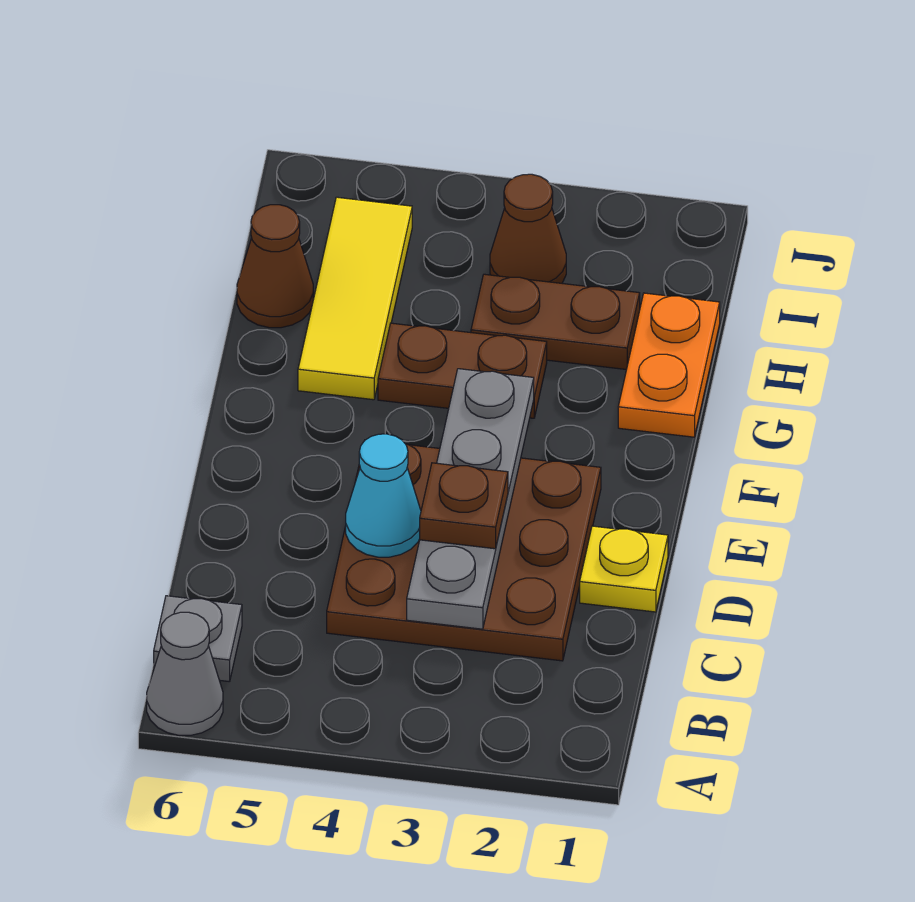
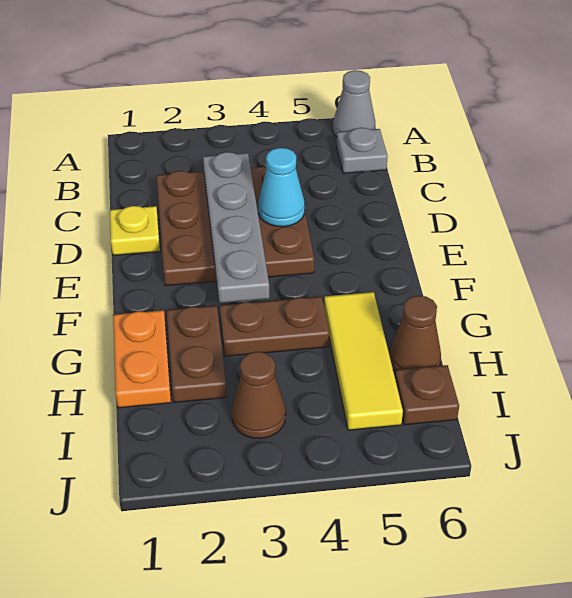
brown plate D3 level 3 -> brown plate I6 level 1
brown plate H2:H3 level 1 -> brown plate G2:H2 level 1

